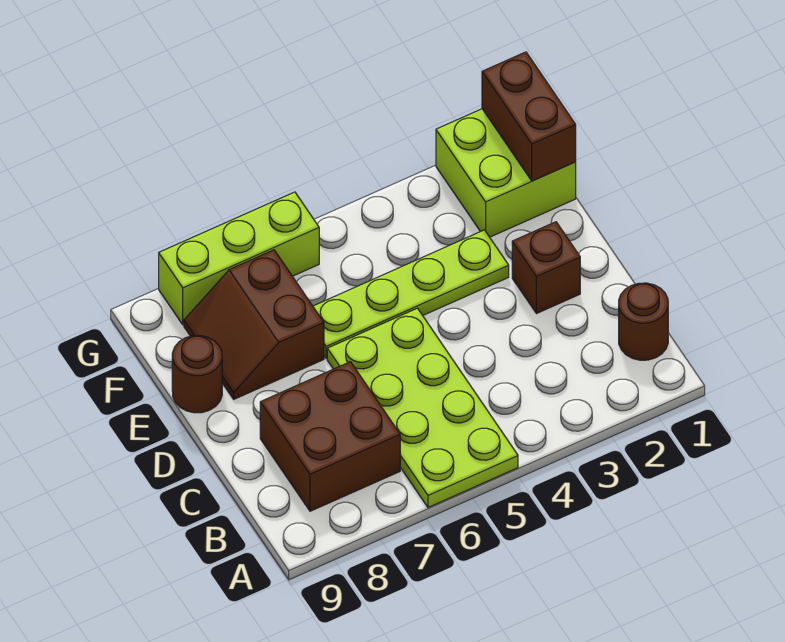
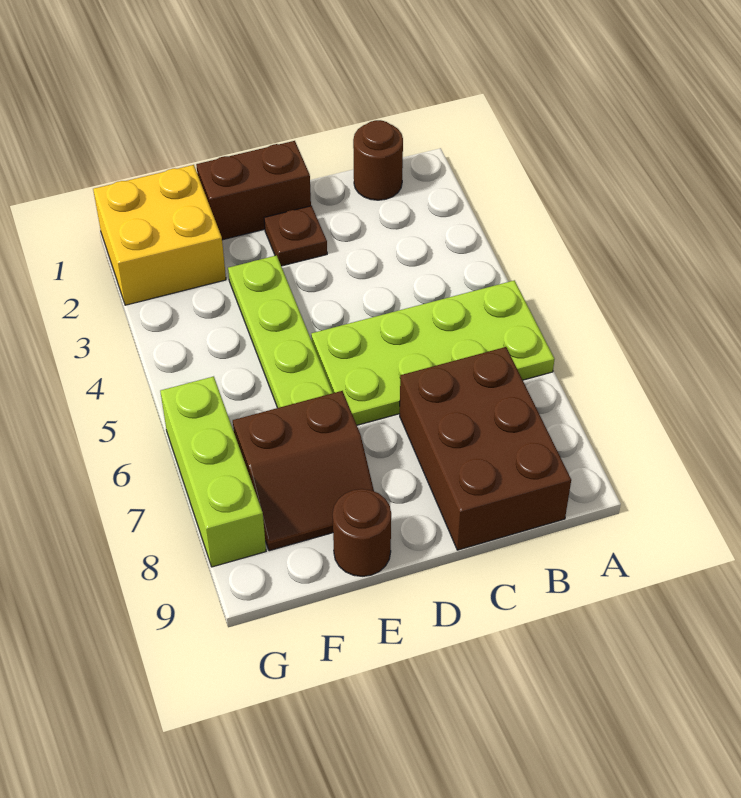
brown brick B7:C8 level 1 -> brown brick B7:C9 level 1
brown brick D2 level 1 -> brown plate D2 level 1
lime brick F1:G2 level 1 -> yellow brick F1:G2 level 1
brown brick F1:G1 level 2 -> brown brick D1:E1 level 1

